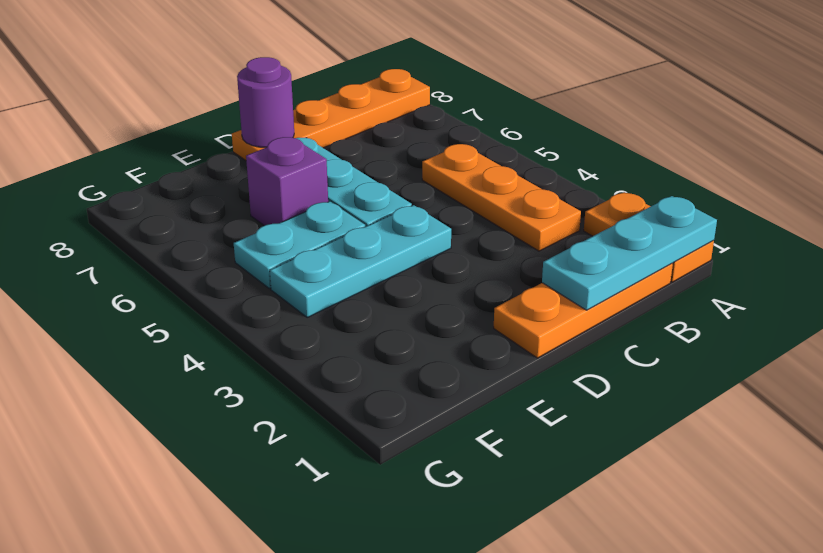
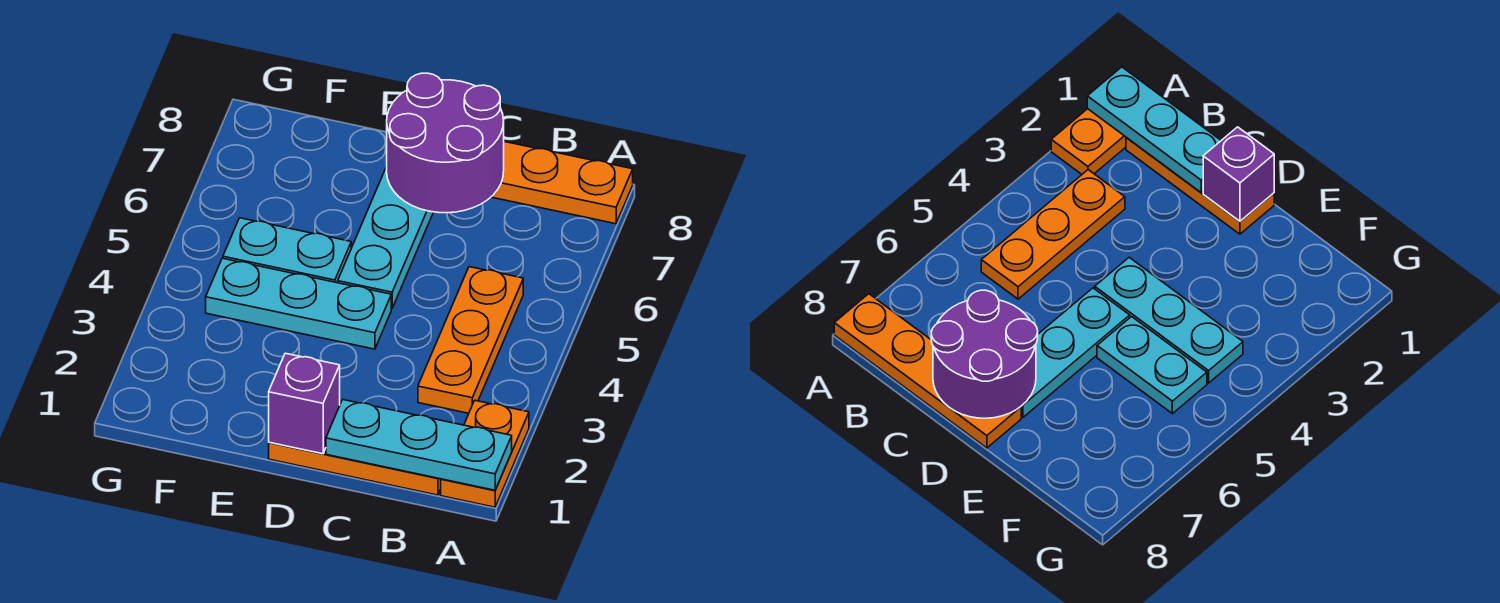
purple round brick D8 level 2 -> purple round brick C7:D8 level 2
purple brick E6 level 1 -> purple brick D1 level 2

